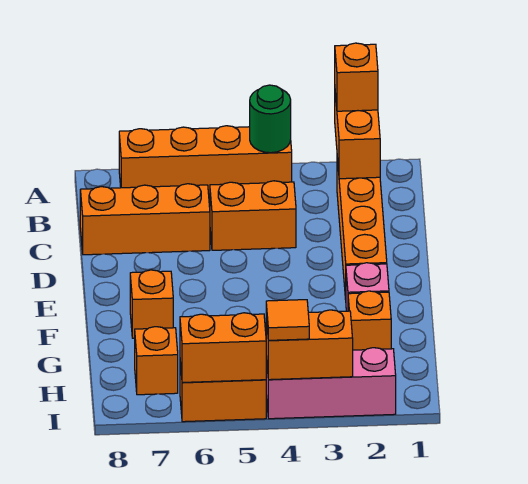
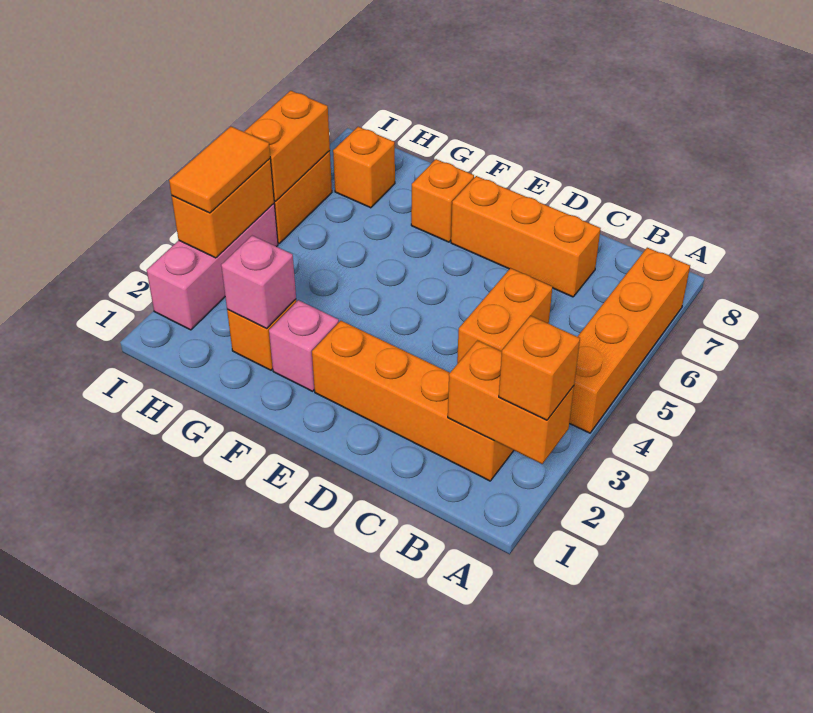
green round brick A4 level 2 -> none
orange brick C6:C8 level 1 -> orange brick C7:E7 level 1
none -> pink brick G2 level 2
orange tile I4 level 3 -> orange tile I3:I4 level 3

